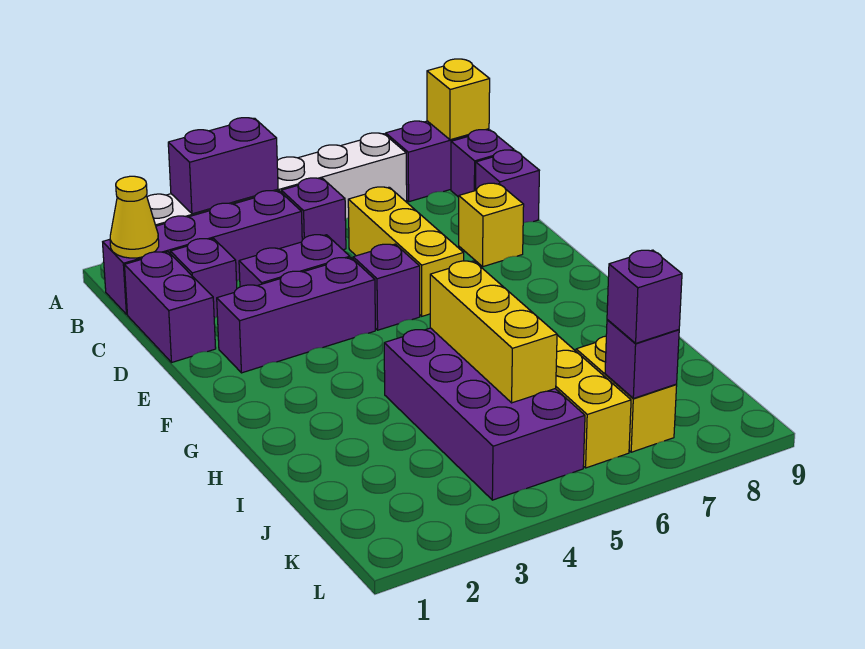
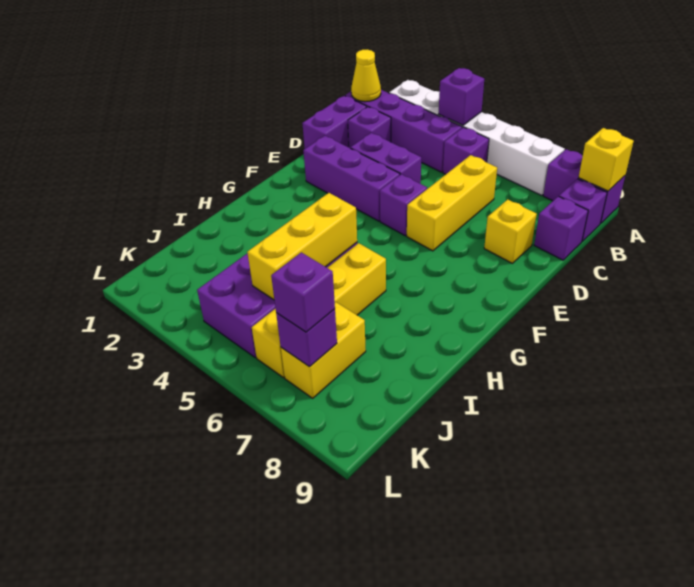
purple brick A3:A4 level 2 -> purple brick A4 level 2

